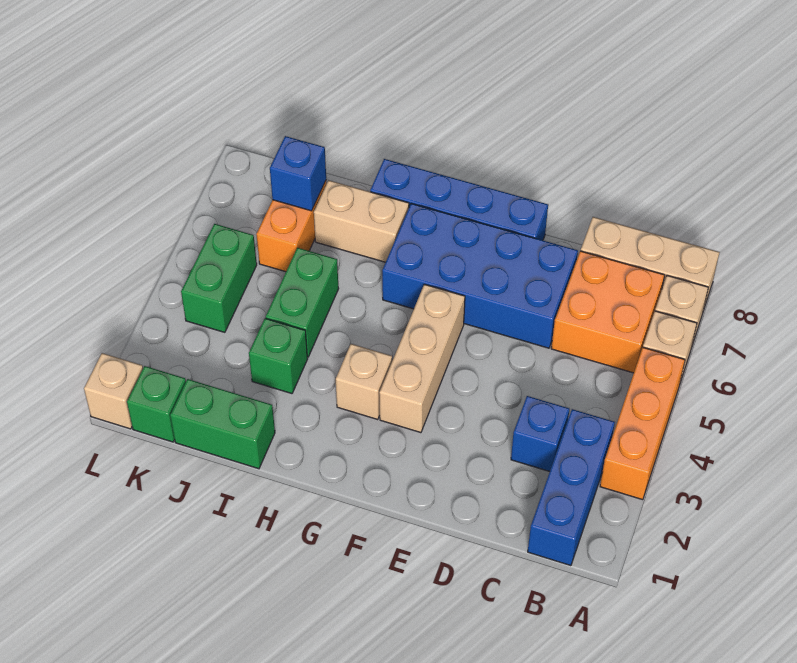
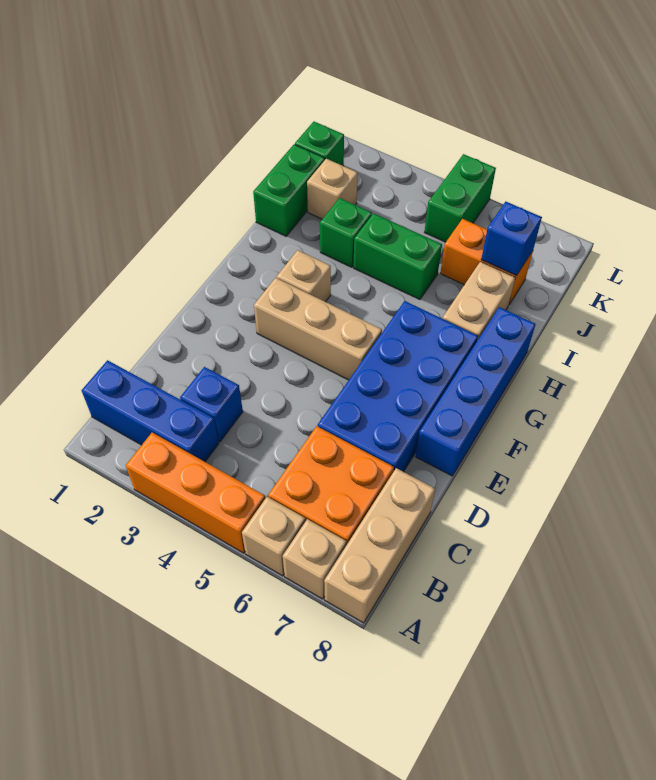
green brick K4:K5 level 1 -> green brick K5:L5 level 1
tan brick L1 level 1 -> tan brick J2 level 1

